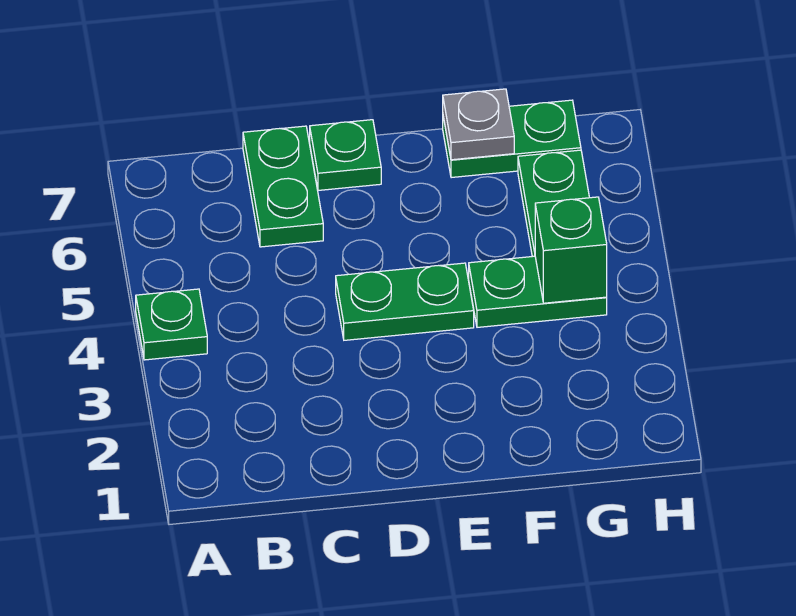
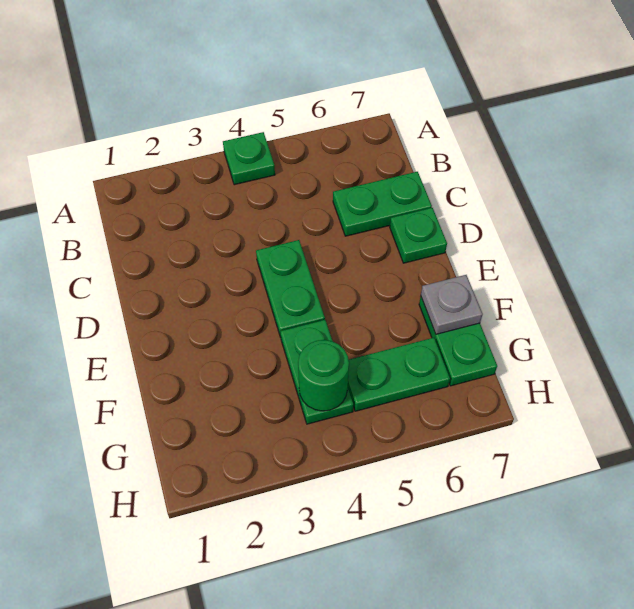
green brick G4 level 2 -> green round brick G4 level 2

